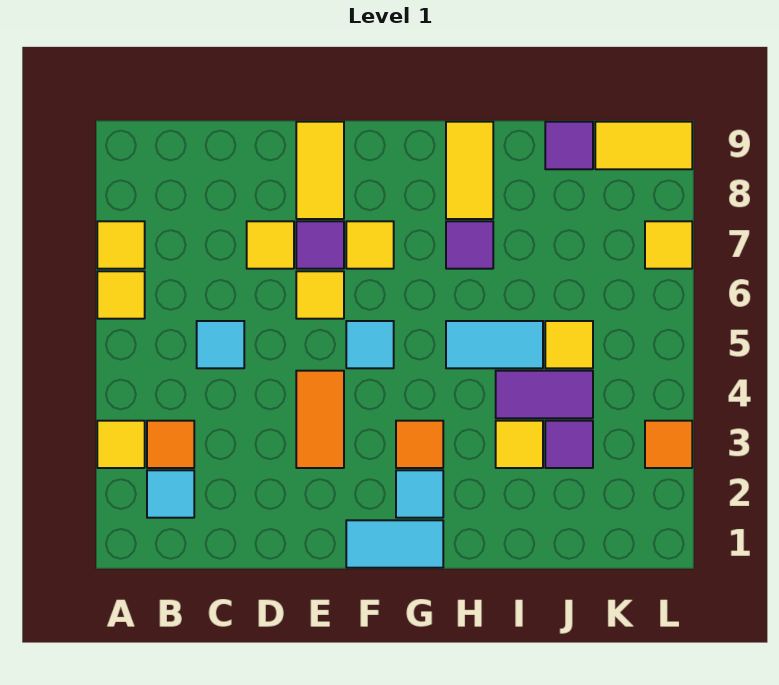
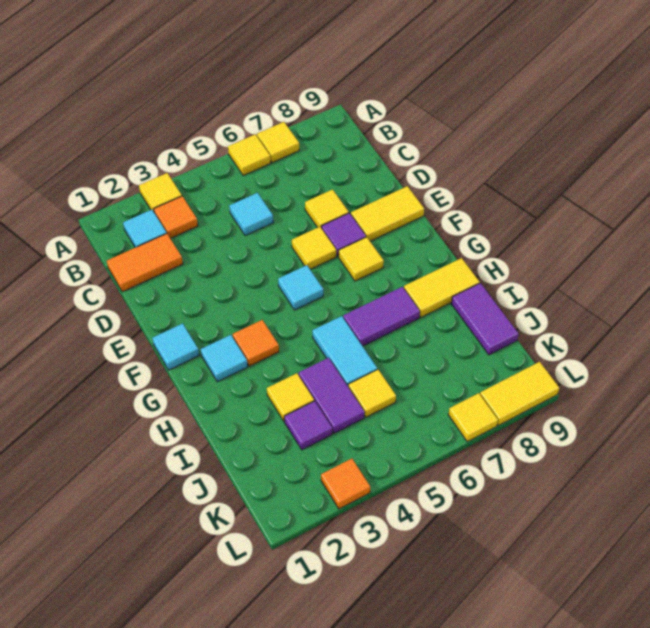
orange tile E3:E4 level 1 -> orange tile C1:C2 level 1
cyan tile F1:G1 level 1 -> cyan tile F1 level 1
purple tile H7 level 1 -> purple tile H6:H7 level 1
purple tile J9 level 1 -> purple tile I9:J9 level 1
yellow tile K9:L9 level 1 -> yellow tile L8:L9 level 1

